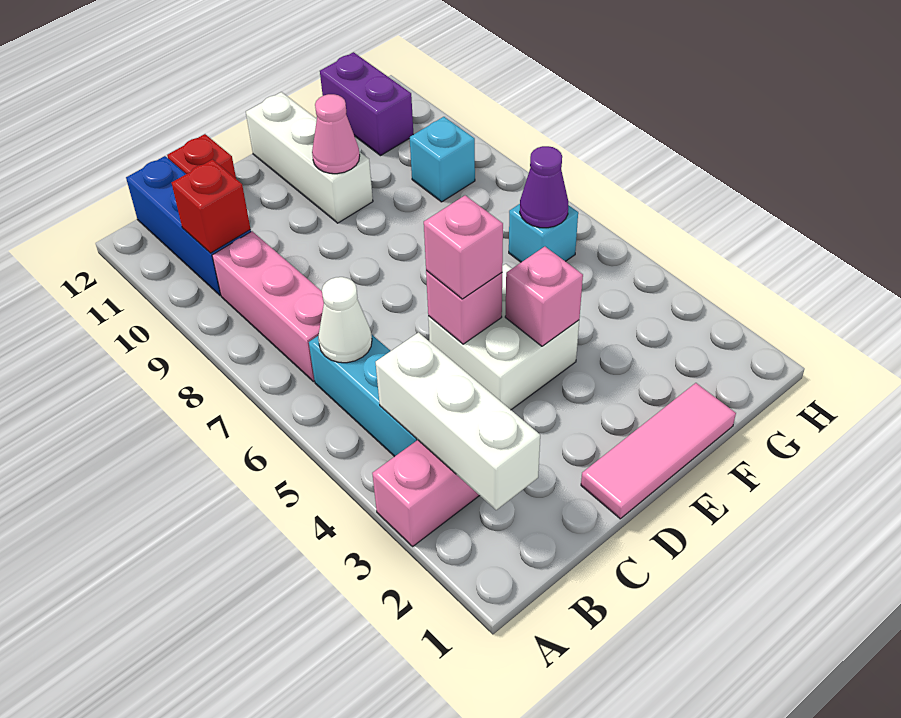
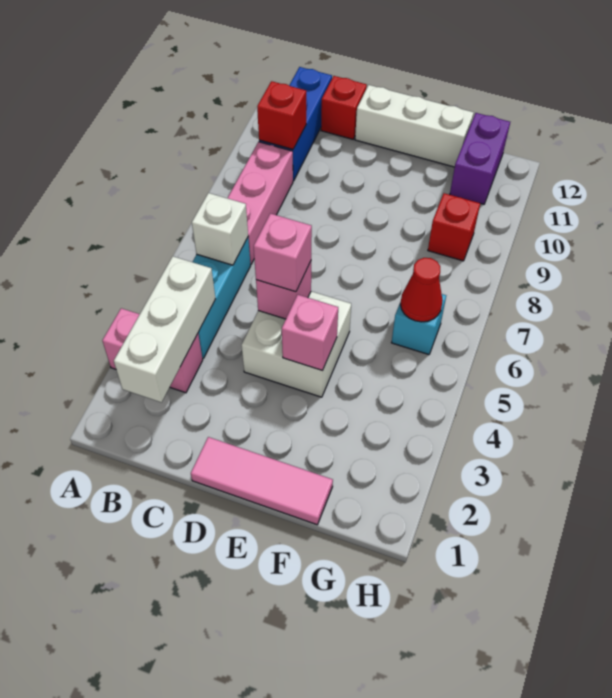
white cone B6 level 2 -> white brick B6 level 2
white brick E10:E12 level 1 -> white brick D12:F12 level 1
pink cone E10 level 2 -> none
purple cone G6 level 2 -> red cone G6 level 2
cyan brick G9 level 1 -> red brick G9 level 1

